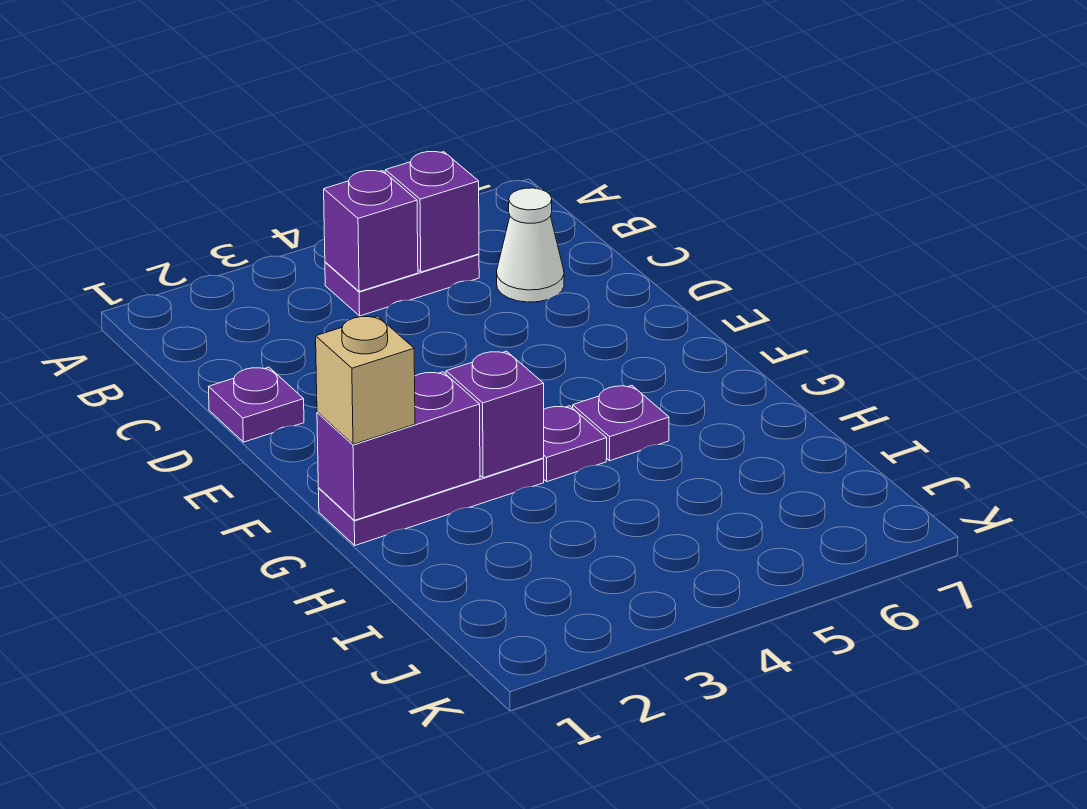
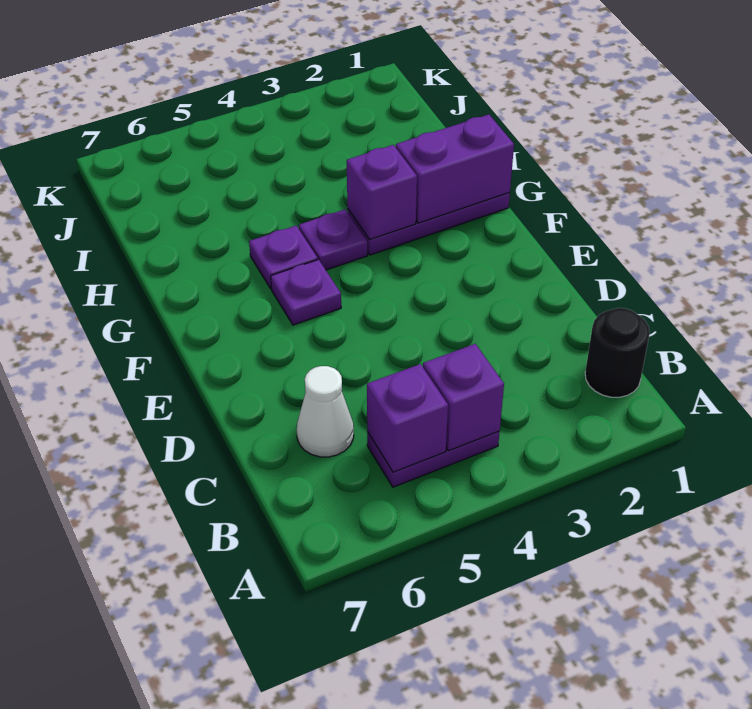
none -> black round brick B1 level 1
purple plate D1 level 1 -> purple plate F5 level 1
tan brick G1 level 3 -> none

